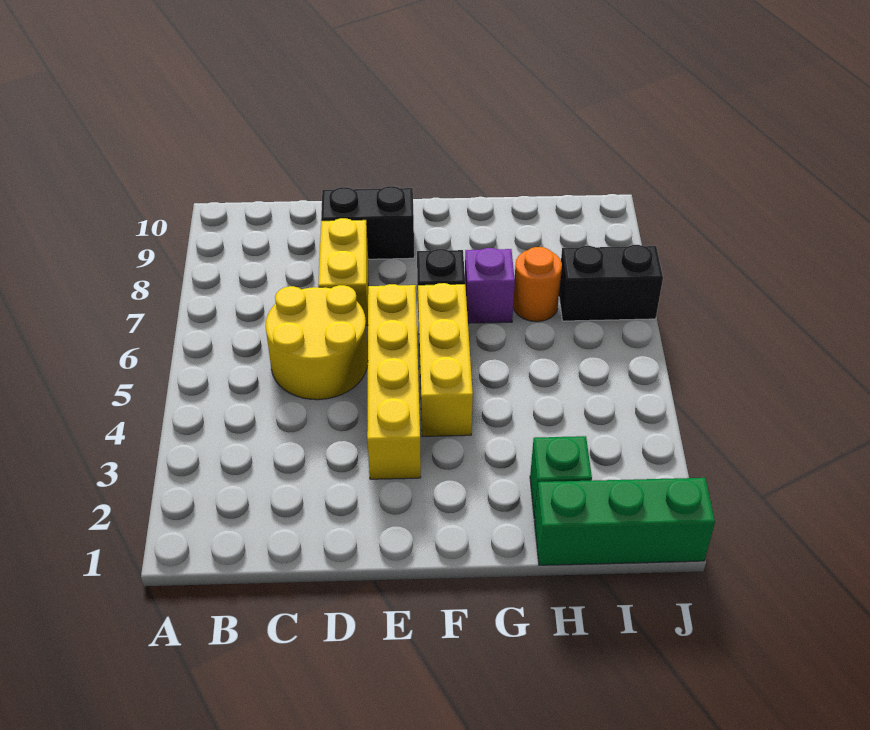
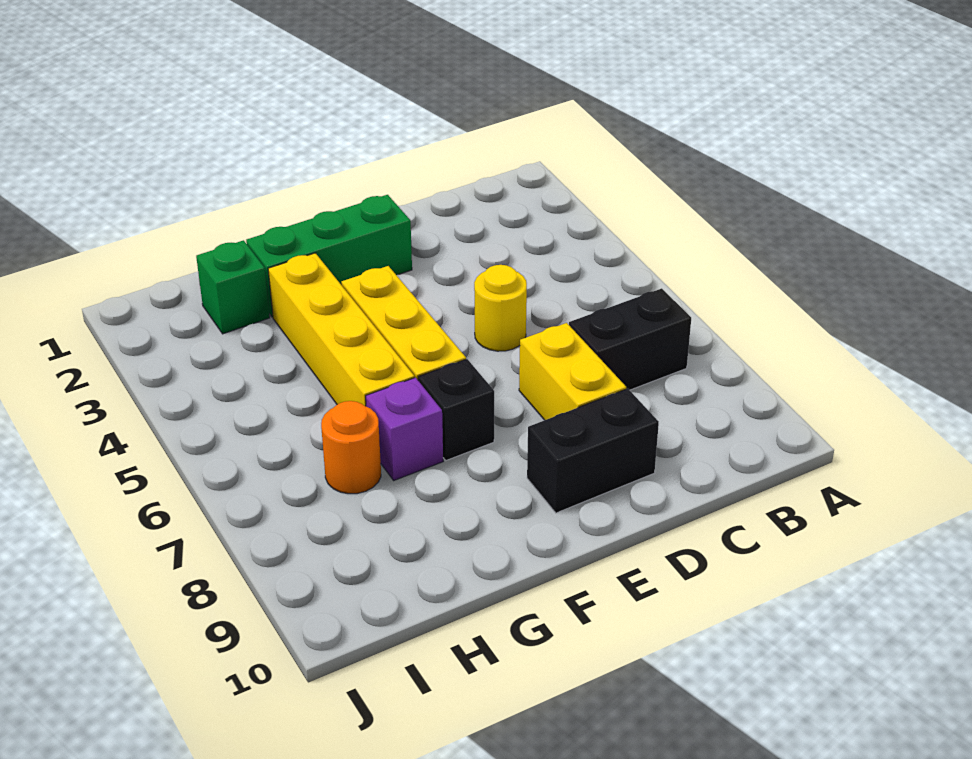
yellow round brick C5:D6 level 1 -> yellow round brick D5 level 1
yellow brick E3:E6 level 1 -> yellow brick G3:G6 level 1
green brick H1:J1 level 1 -> green brick E2:G2 level 1
black brick I7:J7 level 1 -> black brick B7:C7 level 1

